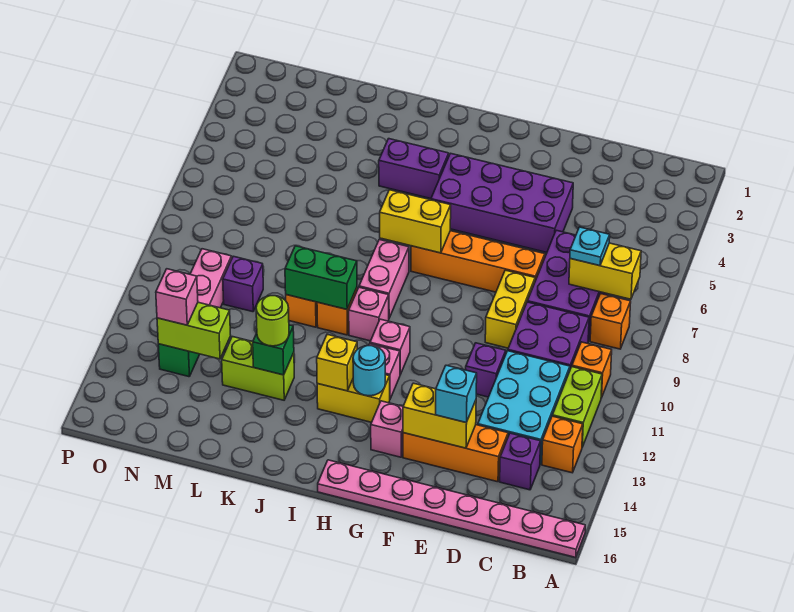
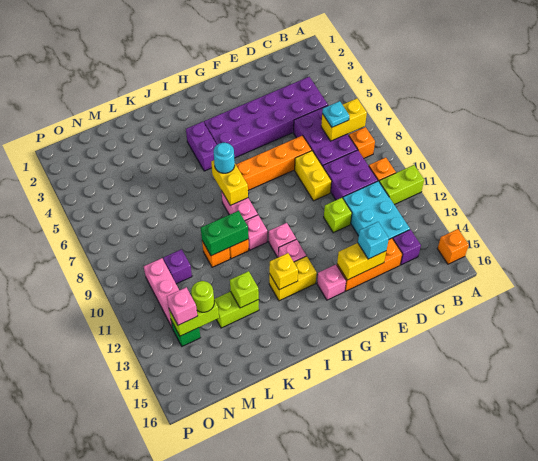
pink plate A16:H16 level 1 -> none
lime brick B11:B12 level 1 -> lime brick A11:B11 level 1
orange brick B13 level 1 -> orange brick A15 level 1
purple brick E4:H5 level 1 -> purple brick C4:H5 level 1
purple brick E11 level 1 -> lime brick E11 level 1
yellow brick H7:I7 level 2 -> yellow brick I7:I8 level 2
cyan round brick H13 level 2 -> cyan round brick I7 level 3
purple brick I4:J4 level 1 -> purple brick I4:I5 level 1
green brick K13 level 2 -> lime brick K13 level 2
lime round brick K13 level 3 -> lime round brick M13 level 3

